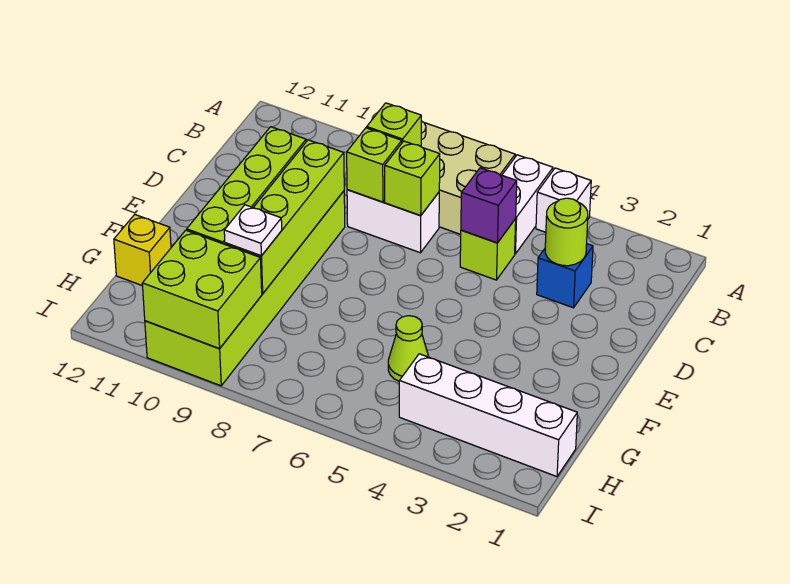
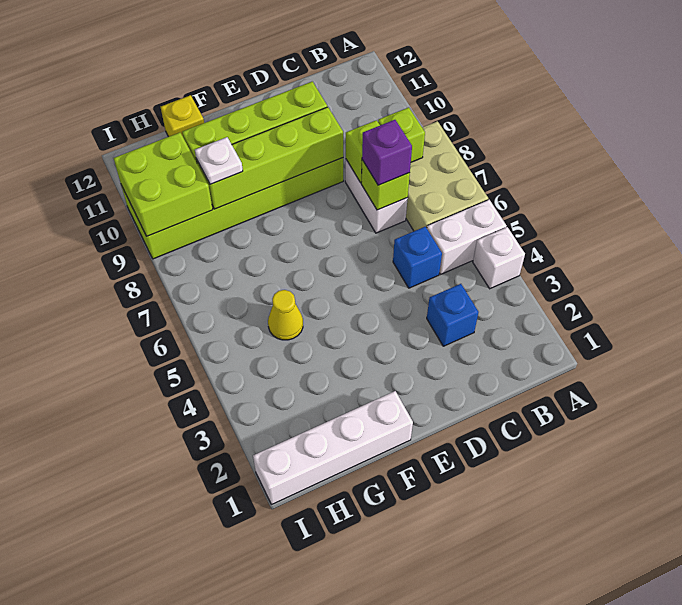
lime round brick C3 level 2 -> none
lime brick C5 level 1 -> blue brick C5 level 1
purple brick C5 level 2 -> purple brick C7 level 3
lime cone G5 level 1 -> yellow cone G5 level 1
white brick H1:H4 level 1 -> white brick F1:I1 level 1

